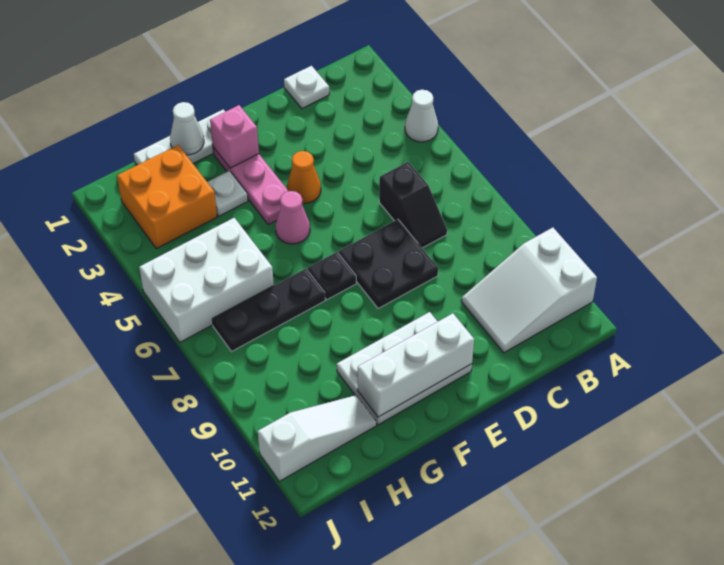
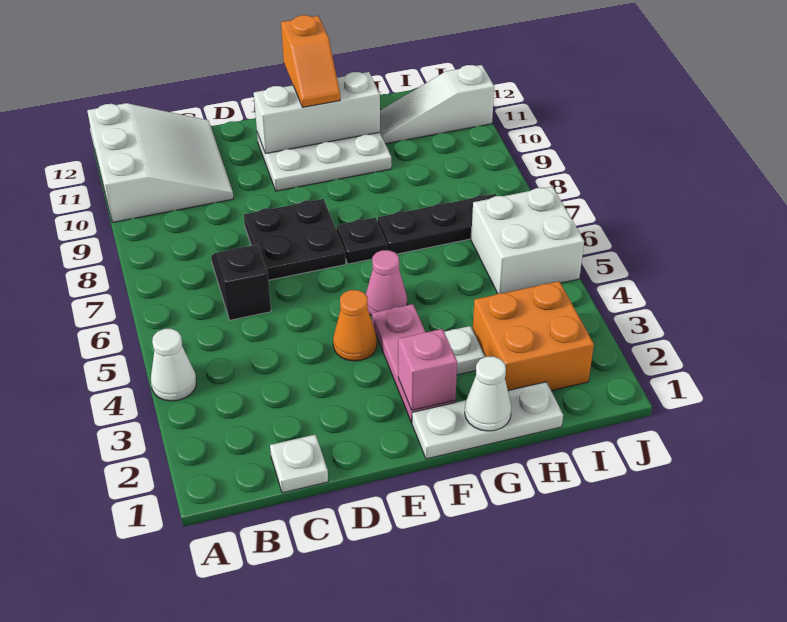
white slope A10:C11 level 1 top A -> white slope A10:C12 level 1 top A
none -> orange slope F11:F12 level 3 top 12
white brick H5:J6 level 1 -> white brick I5:J6 level 1

